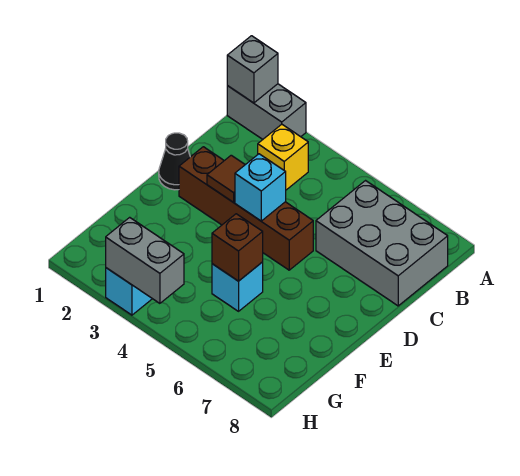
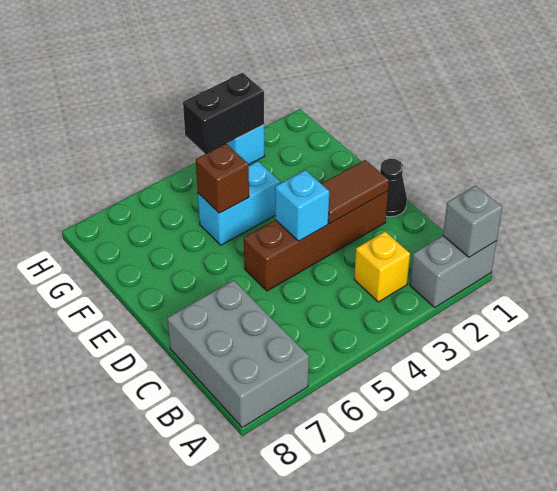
grey brick B6:C8 level 1 -> grey brick A7:C8 level 1
brown tile D3 level 2 -> brown tile D2:D3 level 2
cyan brick F5 level 1 -> cyan brick F4:F5 level 1
grey brick H3:H4 level 2 -> black brick H3:H4 level 2

